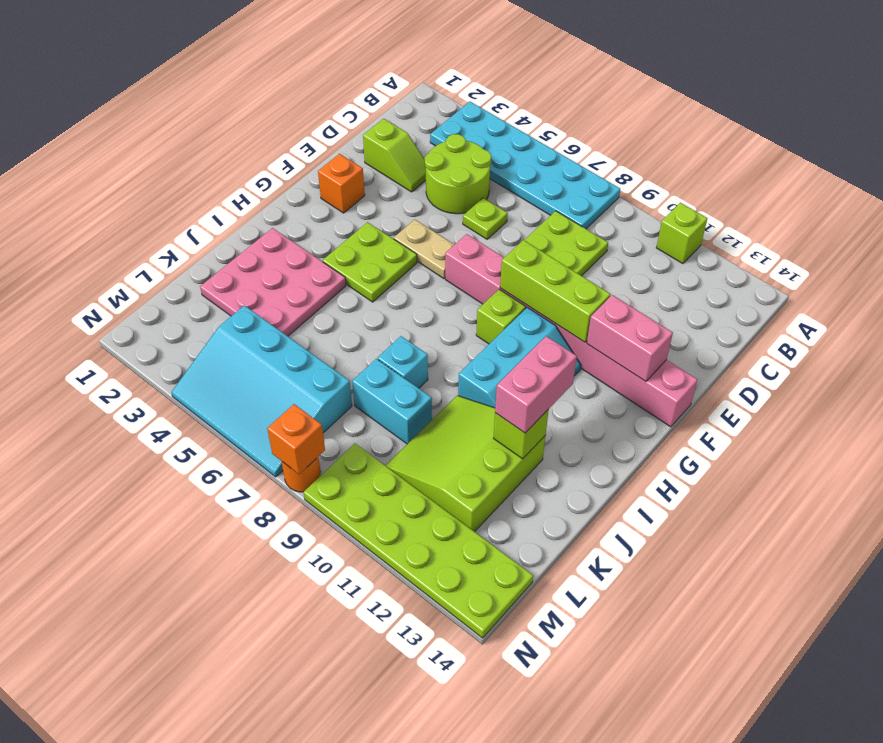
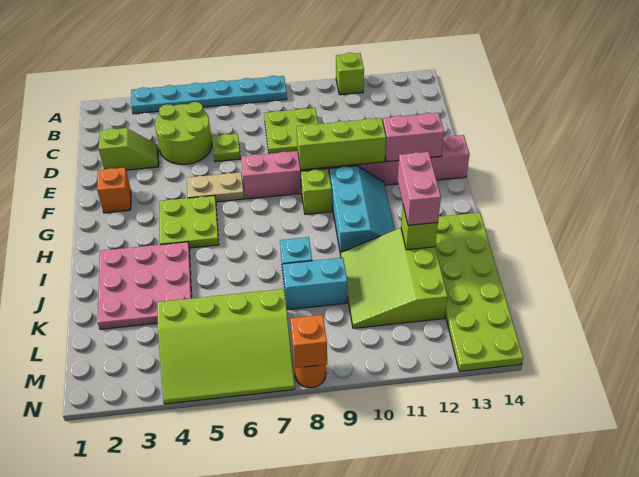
cyan plate A3:B8 level 1 -> cyan plate A3:A8 level 1
cyan slope L4:N7 level 1 top L -> lime slope L4:N7 level 1 top L
lime plate M9:N14 level 1 -> lime plate I13:N14 level 1

